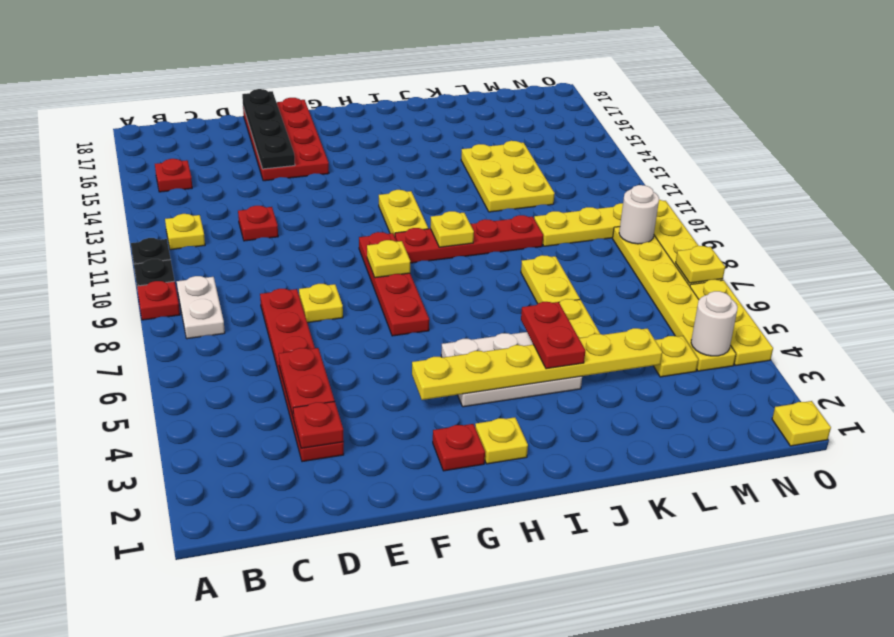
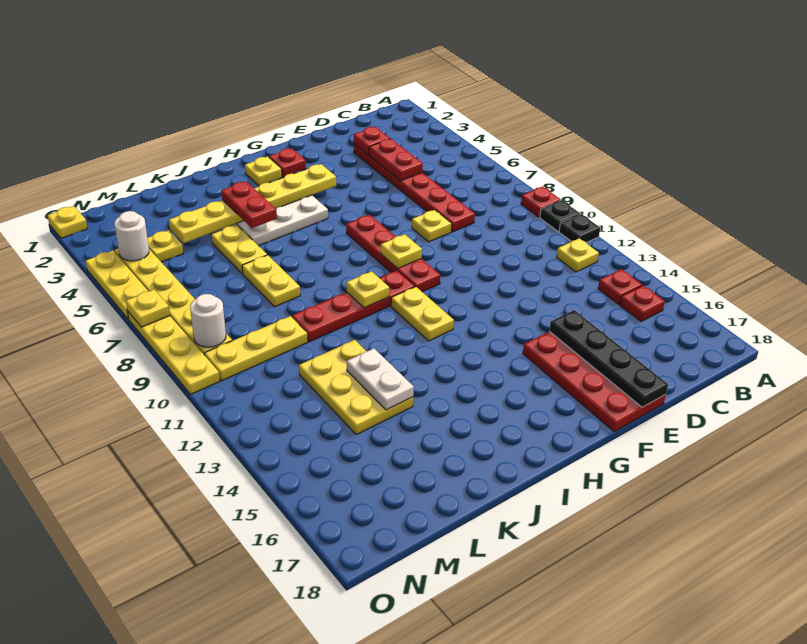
white plate B8:B9 level 1 -> white plate K13:K14 level 2
red plate D12 level 1 -> red plate B14 level 1

